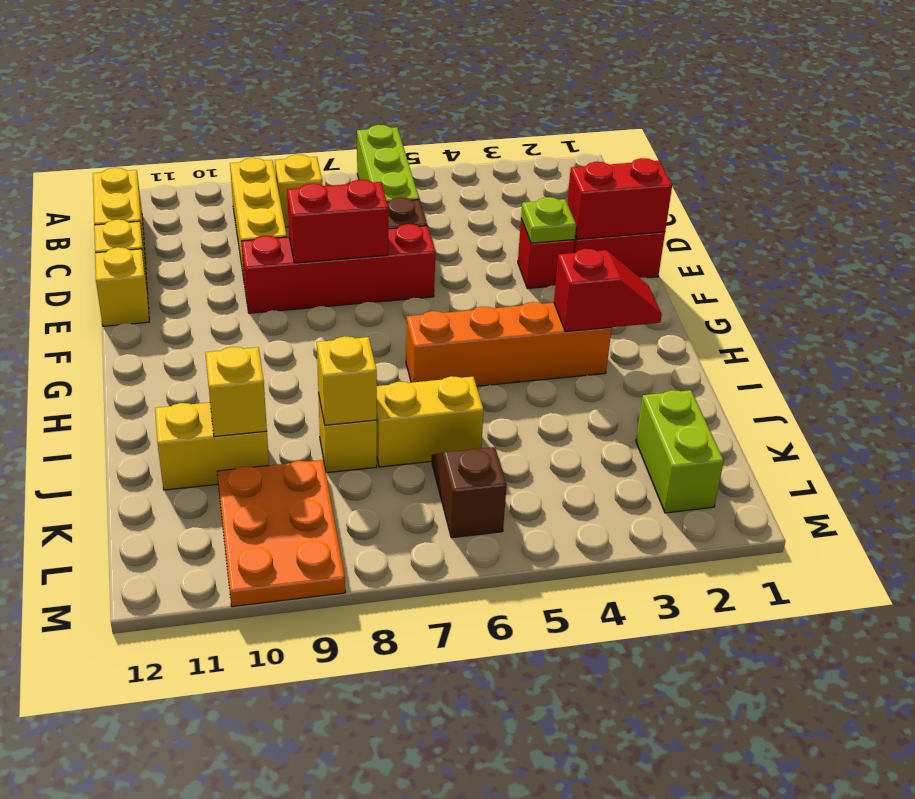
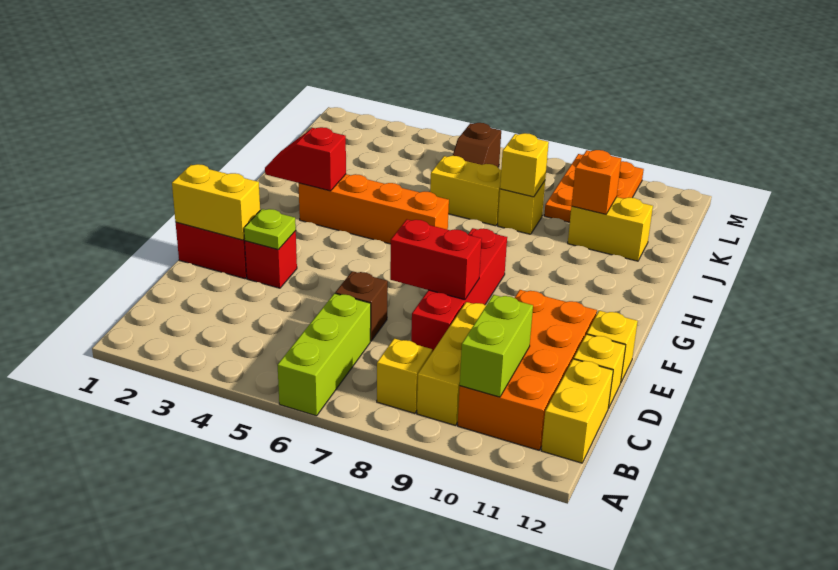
none -> orange brick B10:E11 level 1
red brick E1:E2 level 2 -> yellow brick E1:E2 level 2
red brick E6:E9 level 1 -> red brick D8:G8 level 1
yellow brick J10 level 2 -> orange brick J10 level 2
lime brick K2:L2 level 1 -> lime brick B10:C10 level 2

